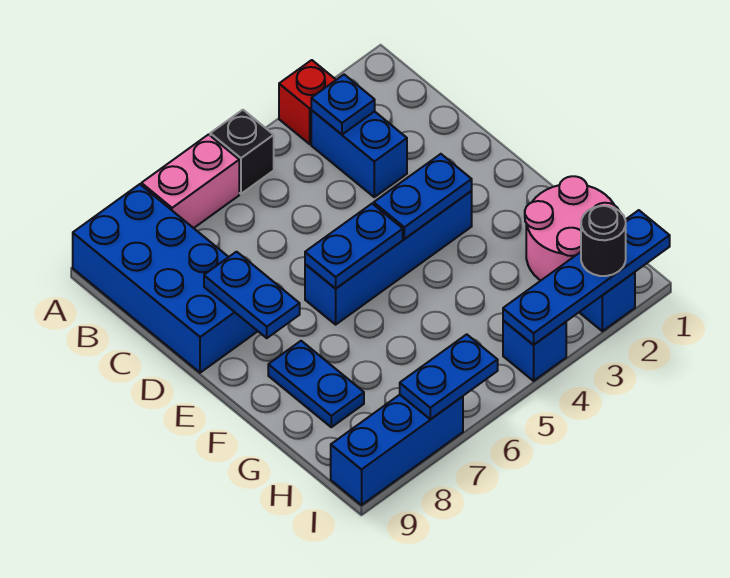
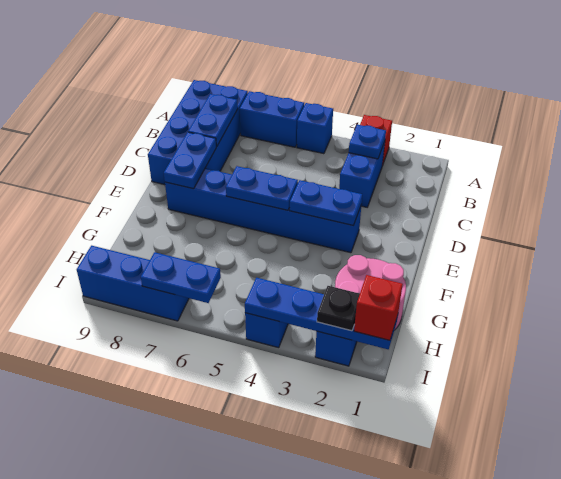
black brick A5 level 1 -> blue brick A5 level 1
pink brick A6:A7 level 1 -> blue brick A6:A7 level 1
blue brick E3:E6 level 1 -> blue brick E3:E8 level 1
blue plate F8:G8 level 1 -> blue plate B8:C8 level 2
none -> red brick I1 level 3
black round brick I2 level 3 -> black plate I2 level 3

